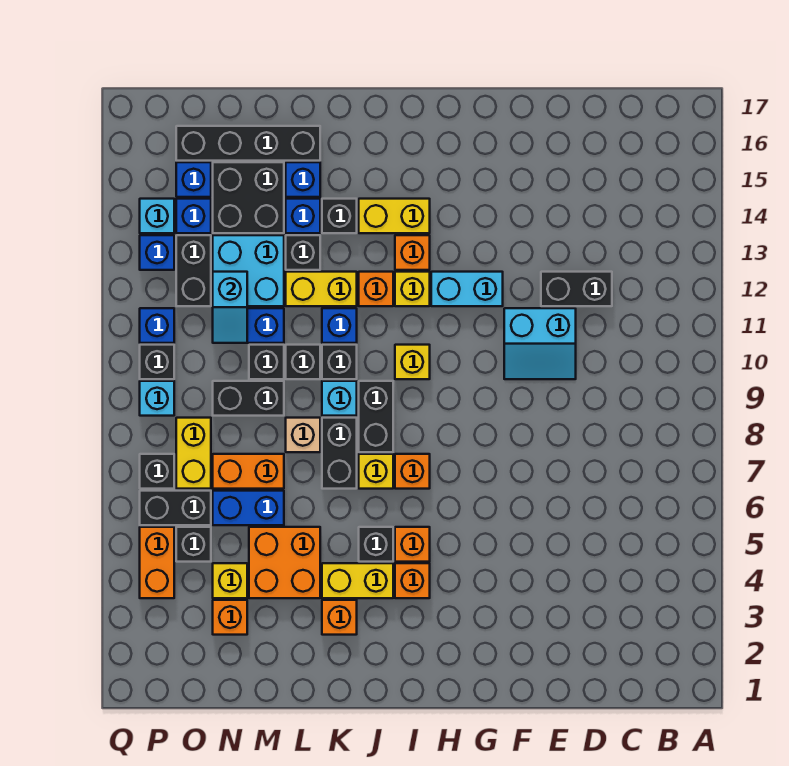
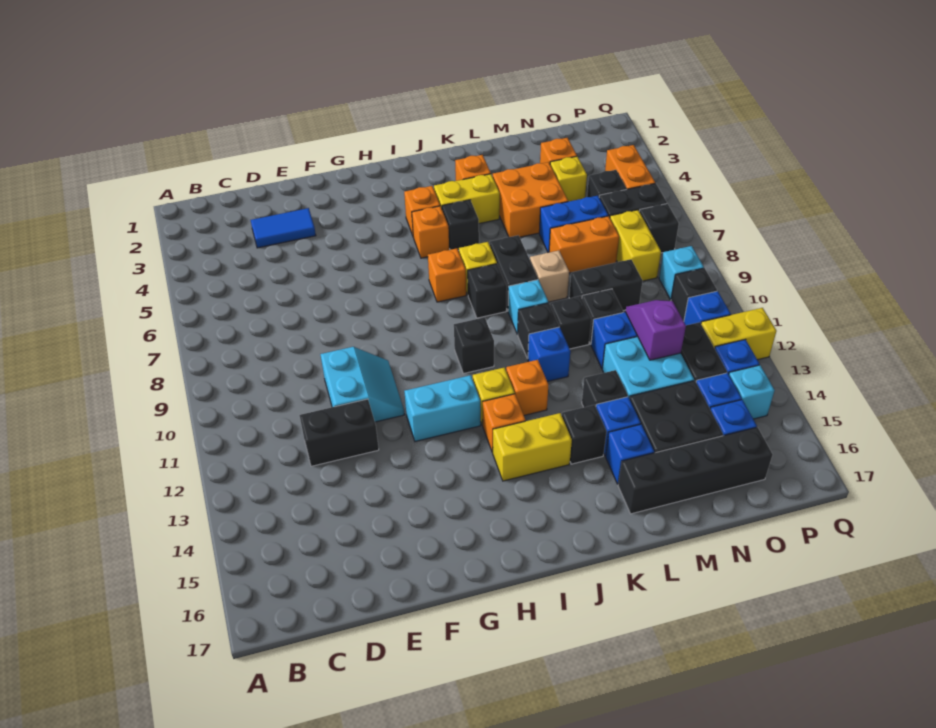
none -> blue tile D3:E3 level 1
cyan slope E10:F11 level 1 top 11 -> cyan slope E10:F11 level 1 top E
yellow brick I10 level 1 -> black brick I10 level 1
black brick J8:J9 level 1 -> black brick J8 level 1
yellow brick K12:L12 level 1 -> yellow brick P12:Q12 level 1
cyan slope N11:N12 level 2 top 12 -> purple slope N11:N12 level 2 top 12

